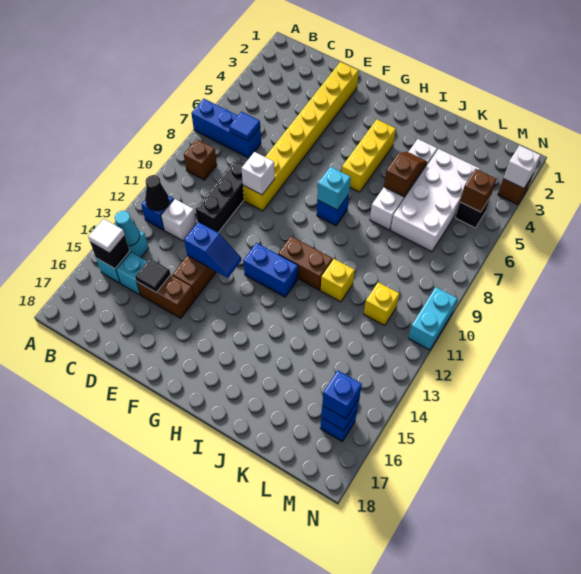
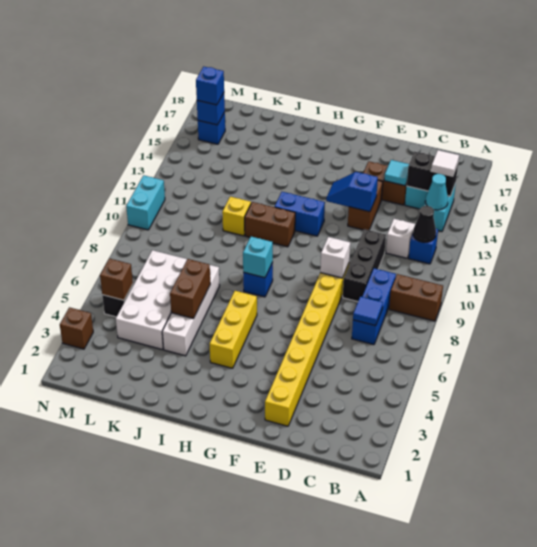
blue brick A7:C7 level 1 -> blue brick C7:C9 level 1
brown brick B9 level 1 -> brown brick A9:B9 level 1
black brick B15 level 2 -> black brick B15:C15 level 2
black tile D15 level 2 -> cyan tile D15 level 2
brown slope J5:J6 level 2 top 6 -> brown brick J5:J6 level 2
yellow brick L11 level 1 -> none
white brick N3 level 2 -> none

